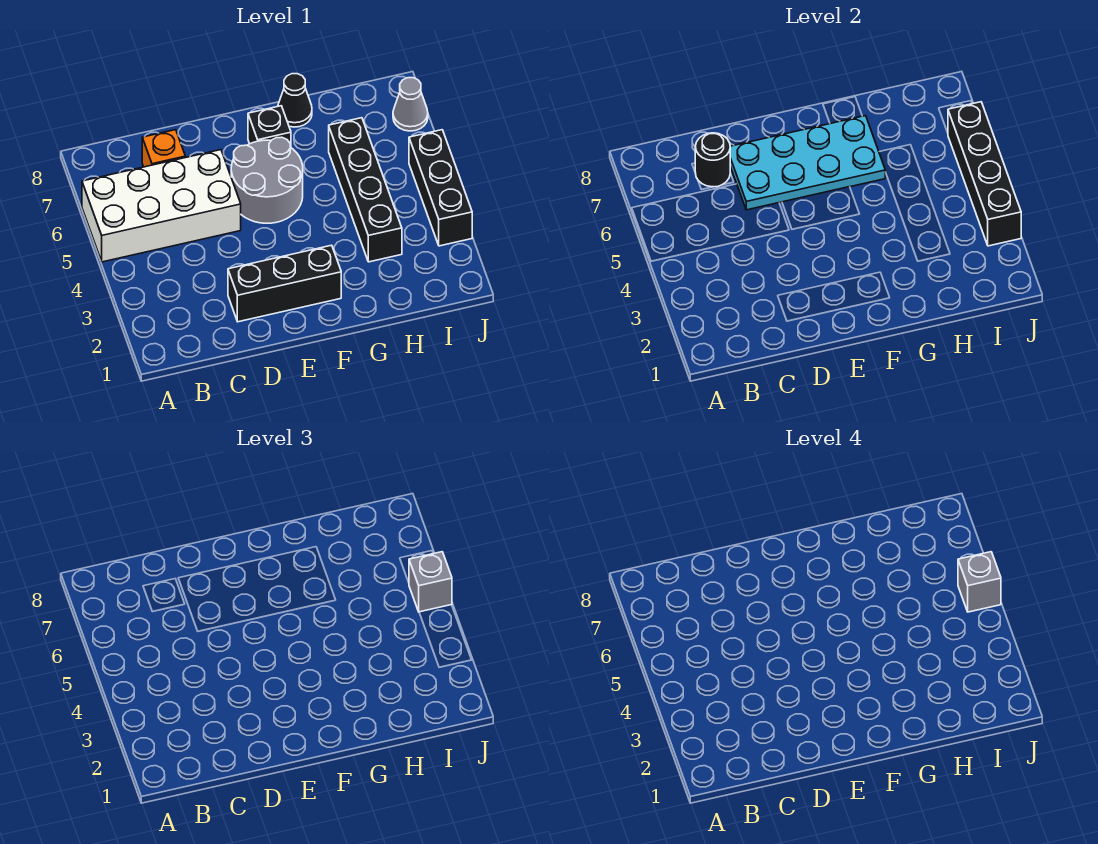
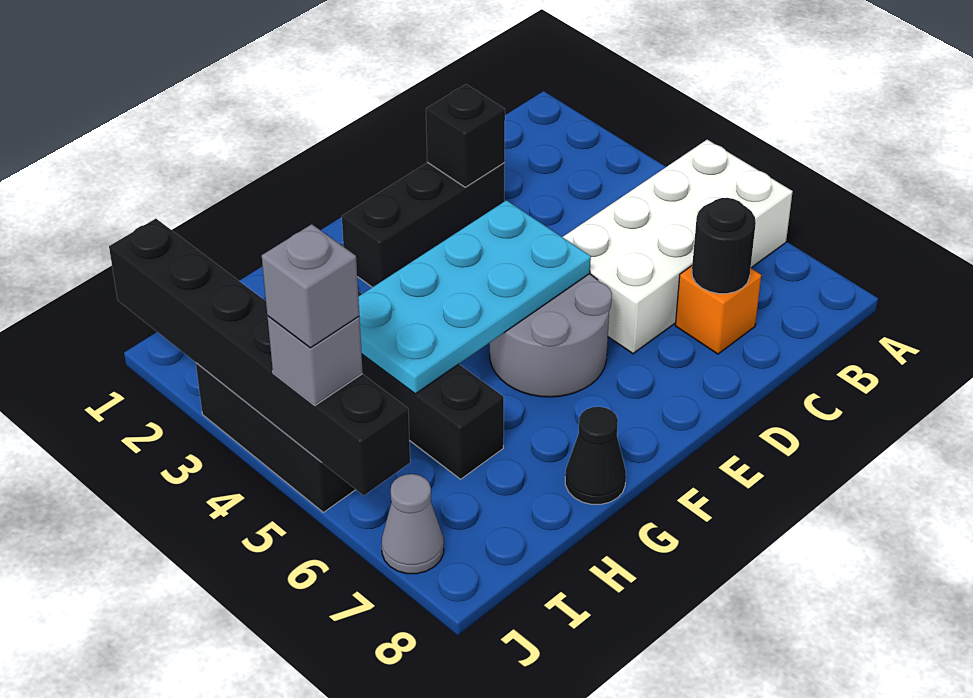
cyan plate D6:G7 level 2 -> cyan plate E4:H5 level 2
black brick F7 level 1 -> black brick D2 level 2
black brick J3:J6 level 2 -> black brick J1:J6 level 2

